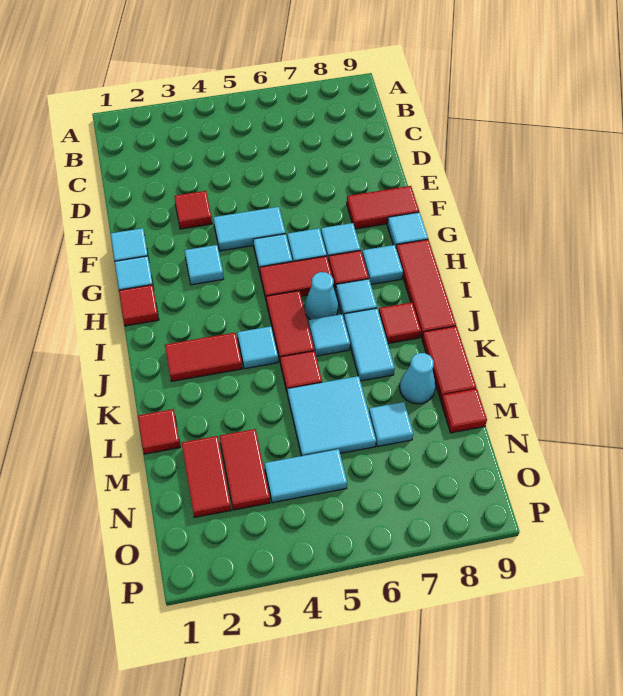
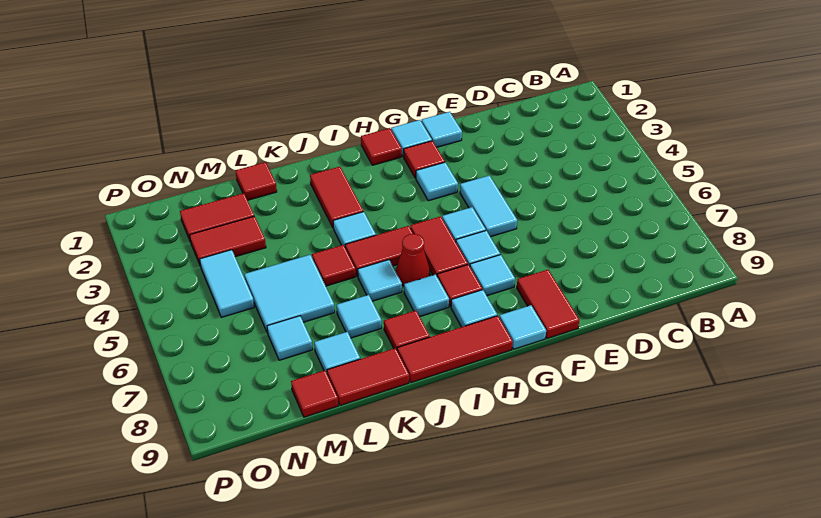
red tile E3 level 1 -> red tile G2 level 1
cyan cone I6 level 1 -> red cone I6 level 1
cyan tile J7:K7 level 1 -> cyan tile K7 level 1
cyan cone L8 level 1 -> cyan tile L8 level 1

